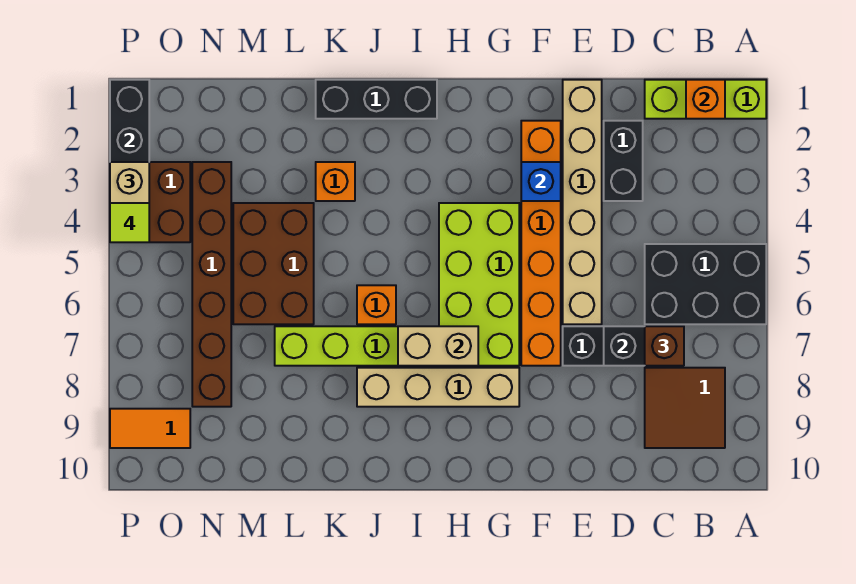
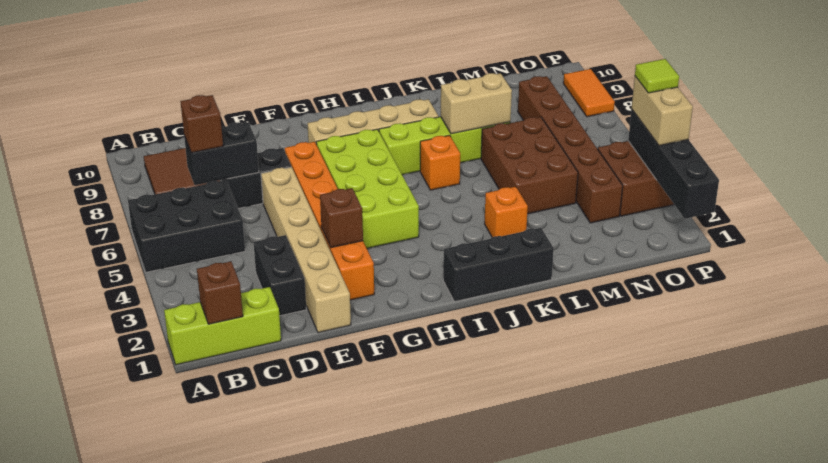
orange brick B1 level 2 -> brown brick B1 level 2
blue brick F3 level 2 -> brown brick F3 level 2
tan brick H7:I7 level 2 -> tan brick K7:L7 level 2
orange tile O9:P9 level 1 -> orange tile P8:P9 level 1

